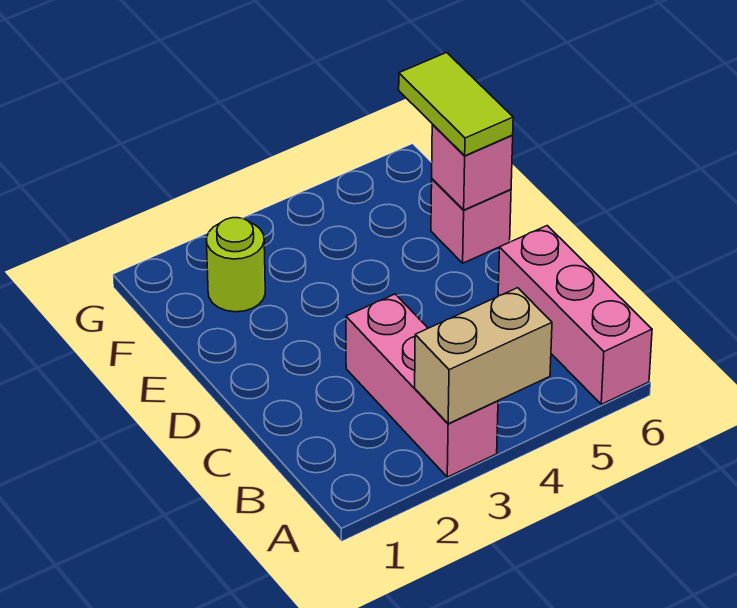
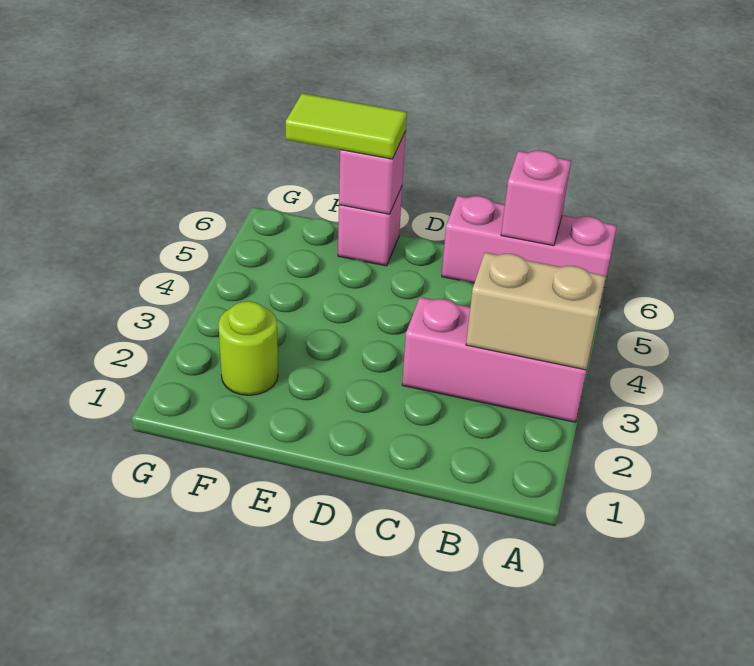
tan brick A3:A4 level 2 -> tan brick A3:B3 level 2
none -> pink brick B6 level 2

